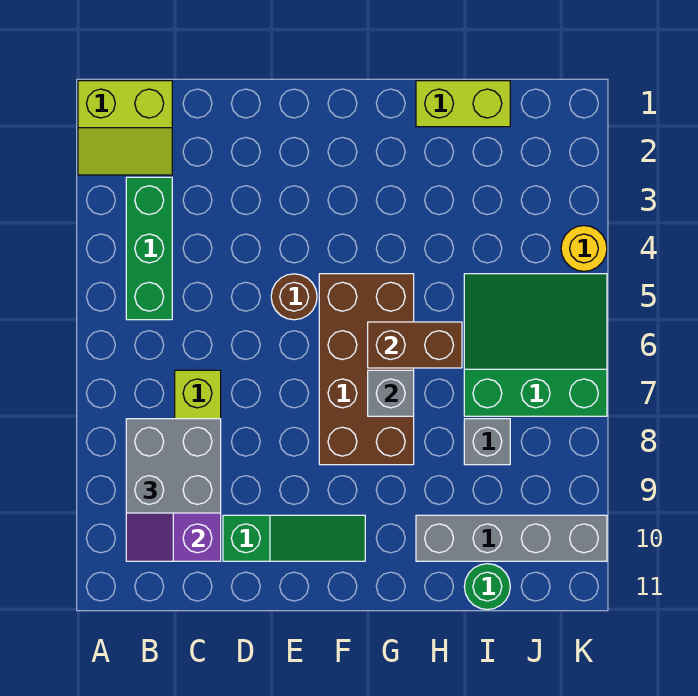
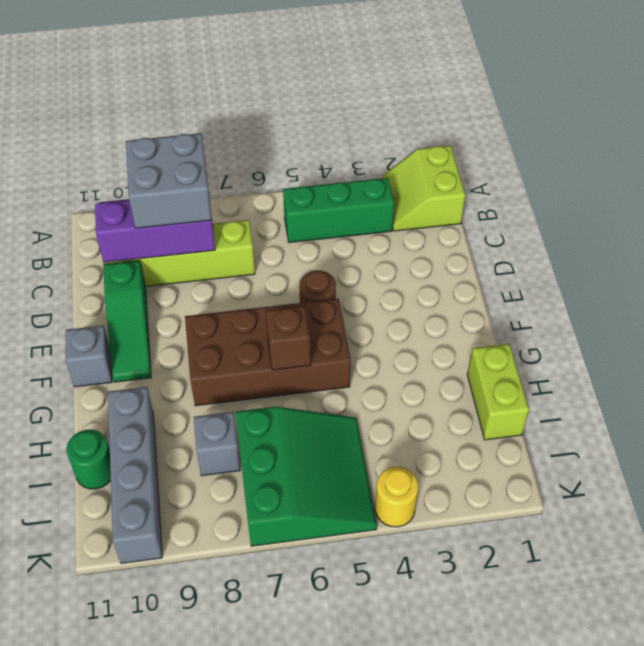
brown brick G6:H6 level 2 -> brown brick G6 level 2
grey brick G7 level 2 -> grey brick F11 level 1

